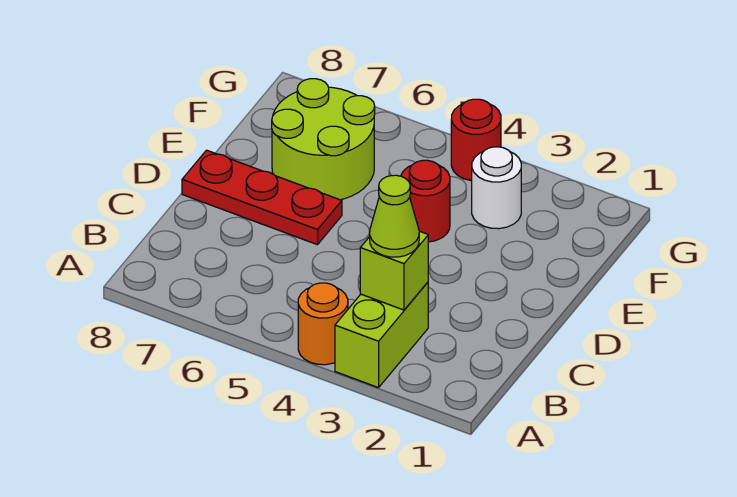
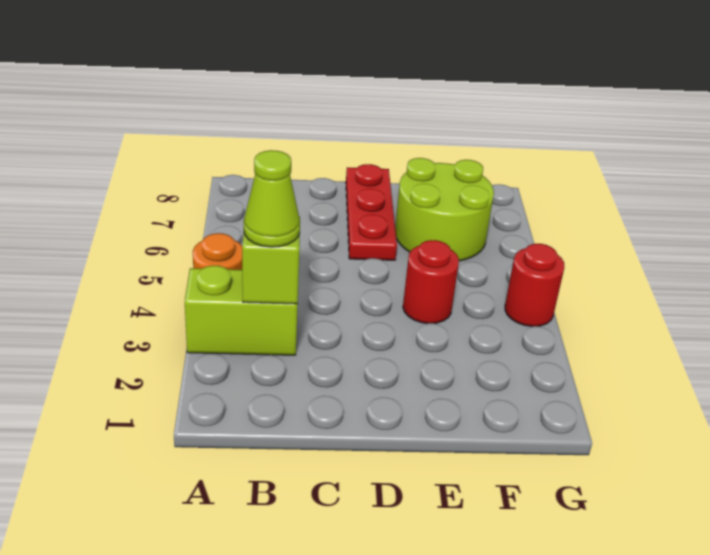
white round brick F3 level 1 -> none

